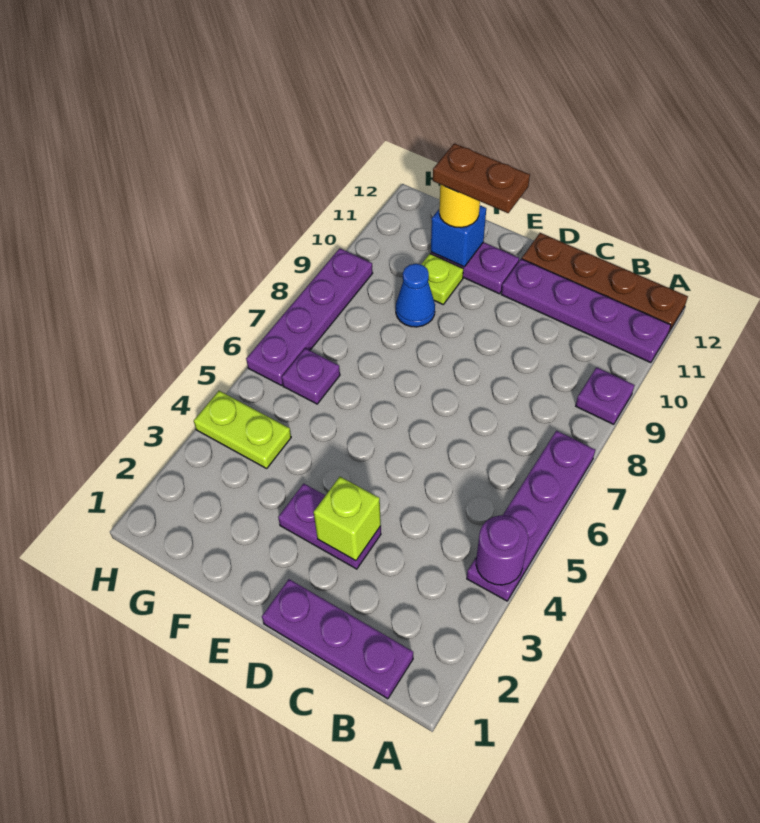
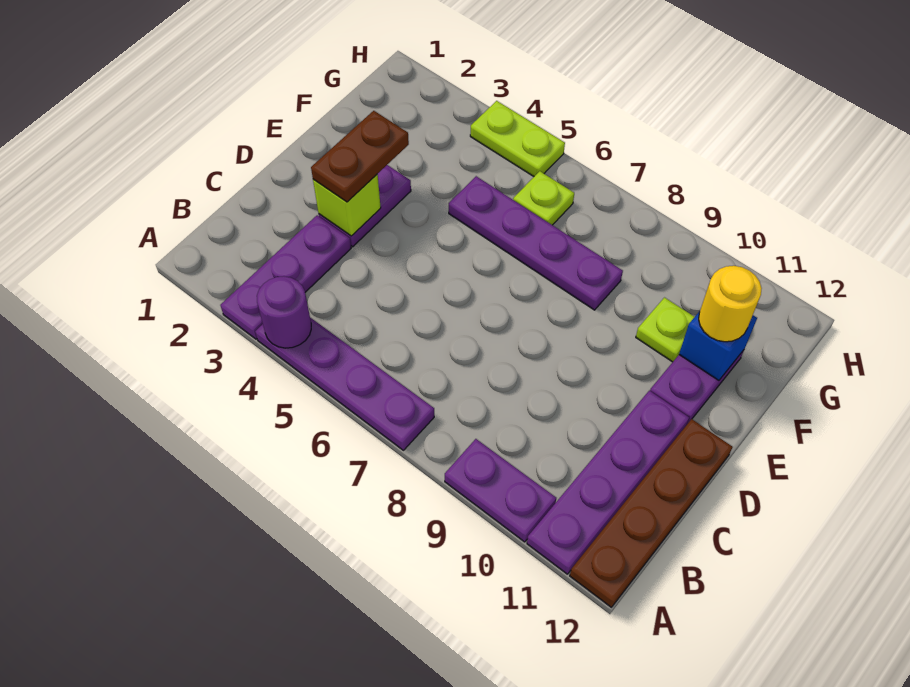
purple plate A9 level 1 -> purple plate A9:A10 level 1
purple plate B1:D1 level 1 -> purple plate A3:C3 level 1
brown plate E11:F11 level 4 -> brown plate D3:E3 level 3
blue cone F9 level 1 -> none
lime plate G4:H4 level 1 -> lime plate H4:H5 level 1
purple plate G6 level 1 -> lime plate G6 level 1
purple plate H6:H9 level 1 -> purple plate F5:F8 level 1

